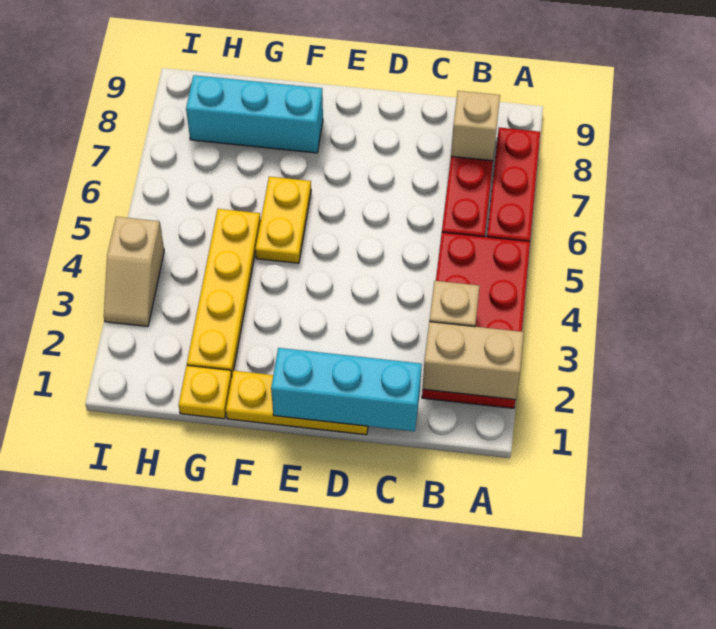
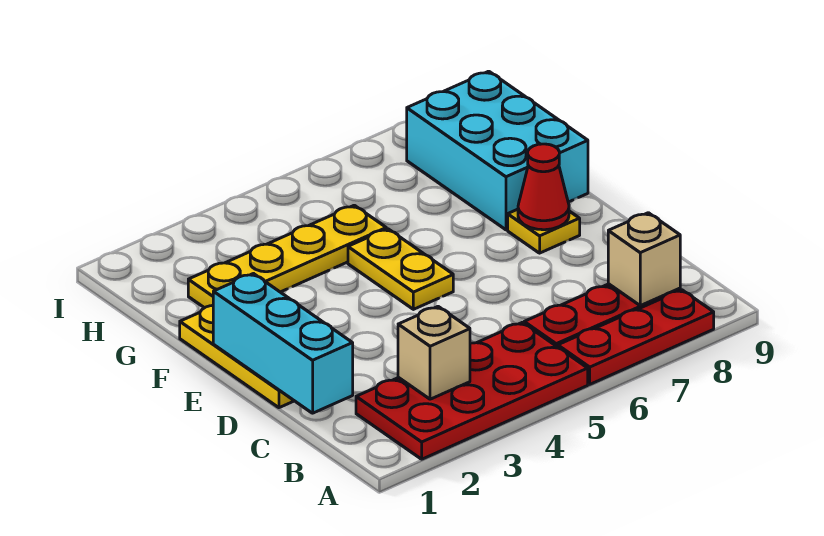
tan brick A2:B2 level 2 -> none
none -> red cone E8 level 2
yellow plate F5:F6 level 1 -> yellow plate E5:F5 level 1
cyan brick F8:H8 level 1 -> cyan brick F8:H9 level 1
yellow plate G1 level 1 -> yellow plate E8 level 1
tan slope I3:I4 level 1 top 4 -> none

